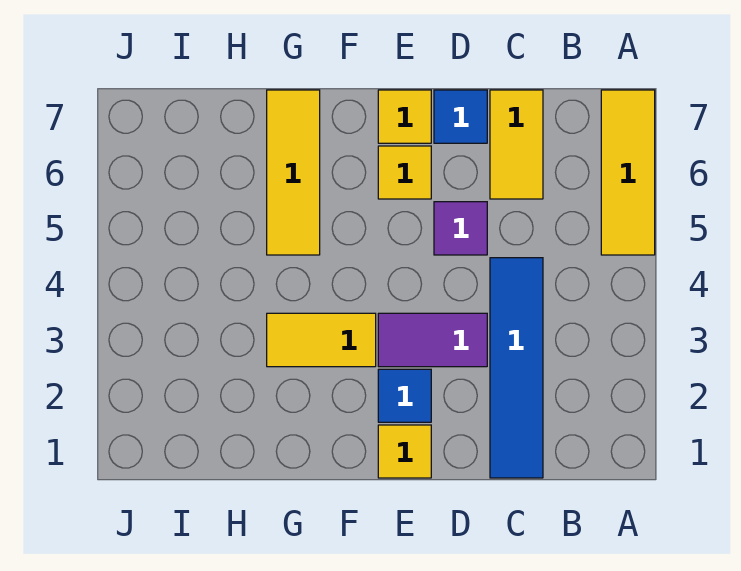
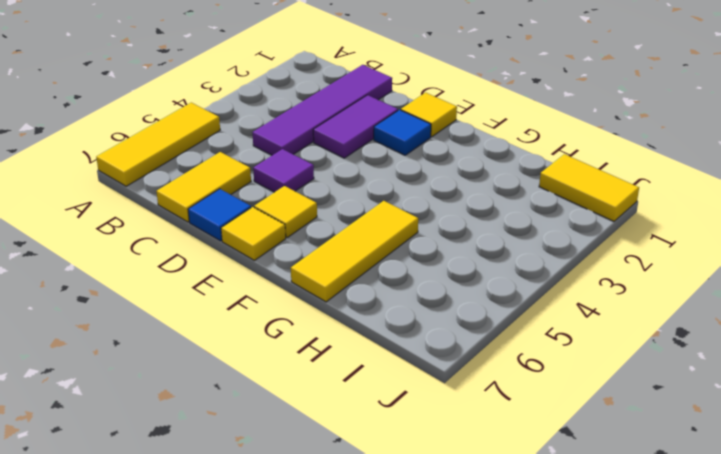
blue tile C1:C4 level 1 -> purple tile C1:C4 level 1
purple tile D3:E3 level 1 -> purple tile D2:D3 level 1
yellow tile F3:G3 level 1 -> yellow tile I1:J1 level 1

